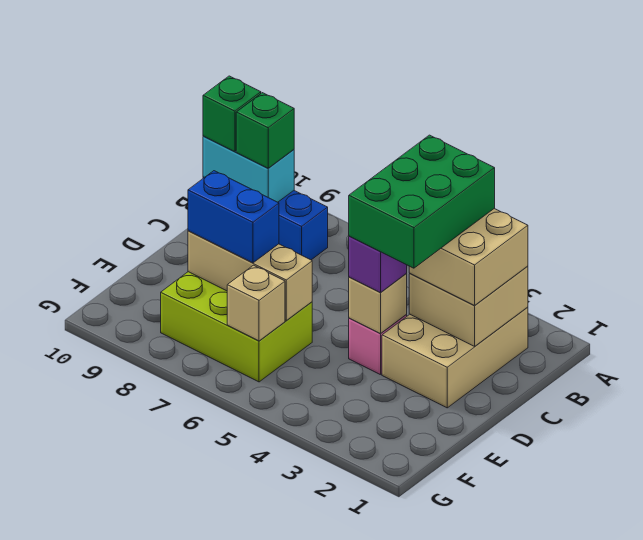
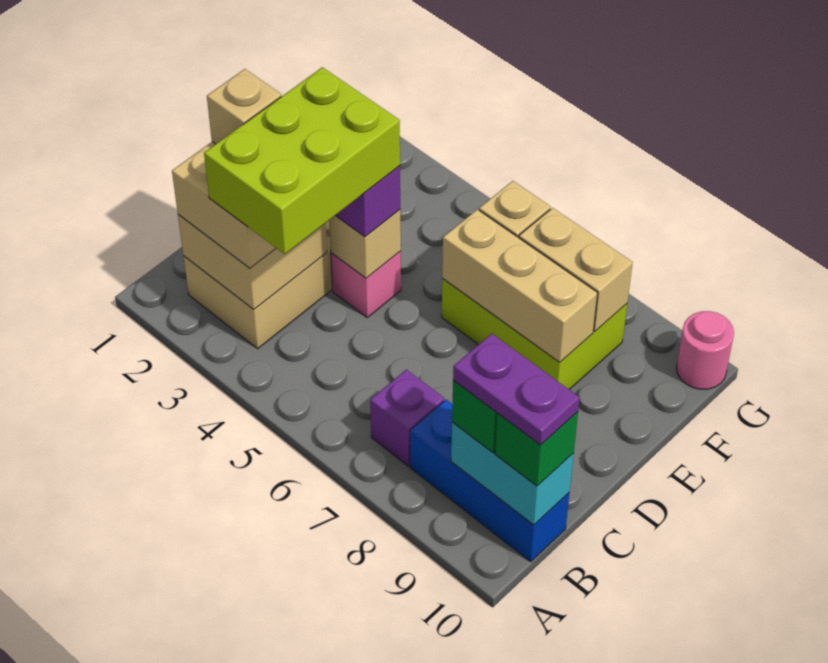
green brick B3:D4 level 4 -> lime brick B3:D4 level 4
none -> purple brick B7 level 1
none -> purple plate B9:B10 level 4
none -> tan brick C2 level 4
blue brick E7:E8 level 3 -> none
none -> tan brick F7:F8 level 2
none -> pink round brick G10 level 1

